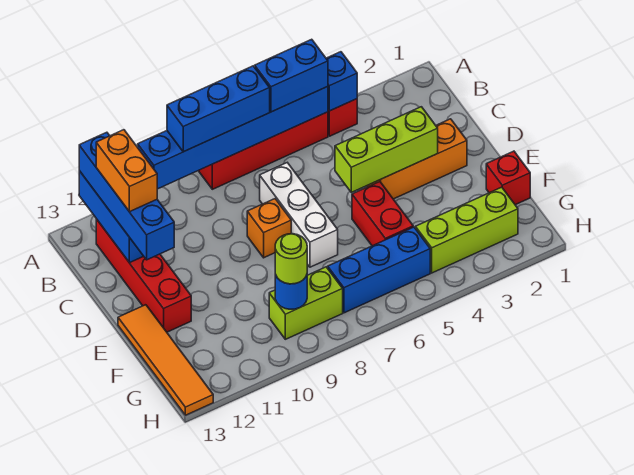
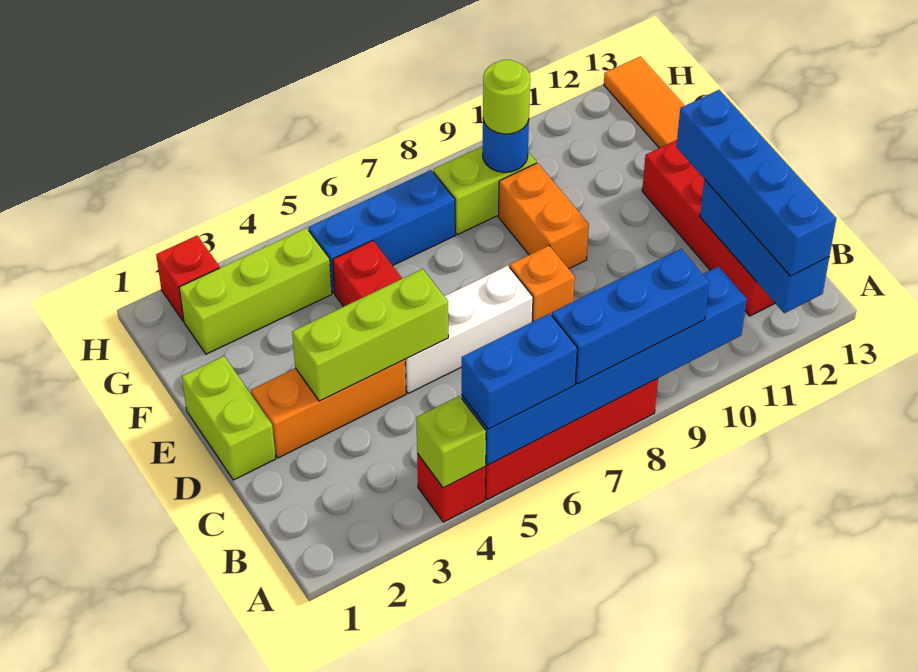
blue brick A4 level 2 -> lime brick A4 level 2
orange brick B12:C12 level 4 -> orange brick E9:F9 level 1
white brick C7:E7 level 1 -> white brick D5:D7 level 1
none -> lime brick D1:E1 level 1
red brick F1 level 1 -> red brick H2 level 1

